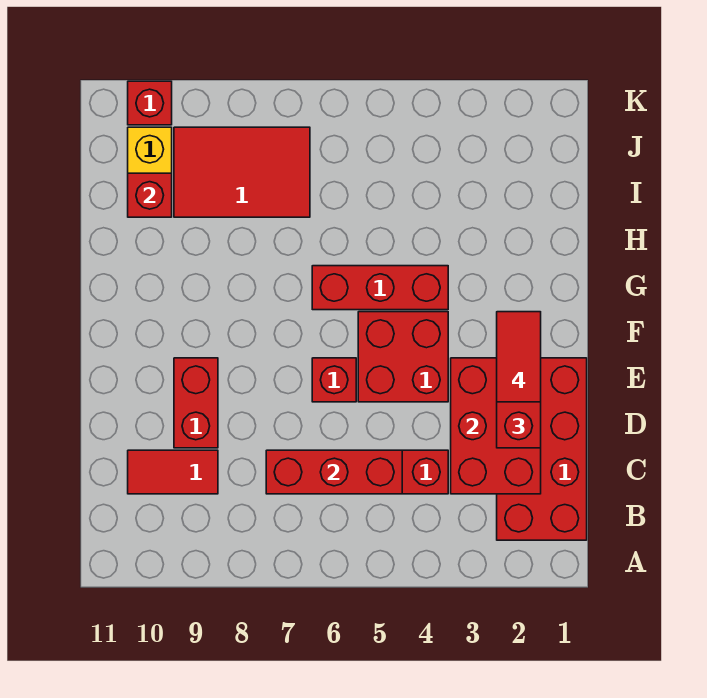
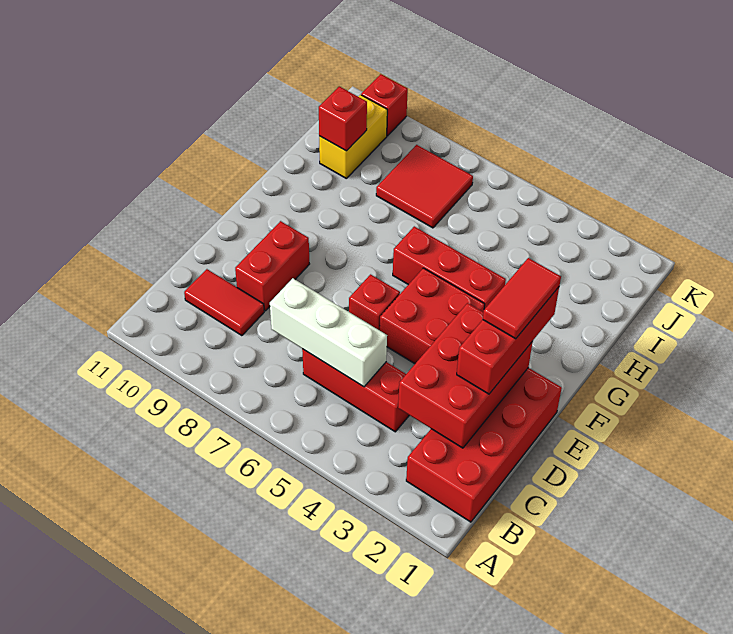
red brick C5:C7 level 2 -> white brick C5:C7 level 2
red tile I7:J9 level 1 -> red tile I7:J8 level 1

